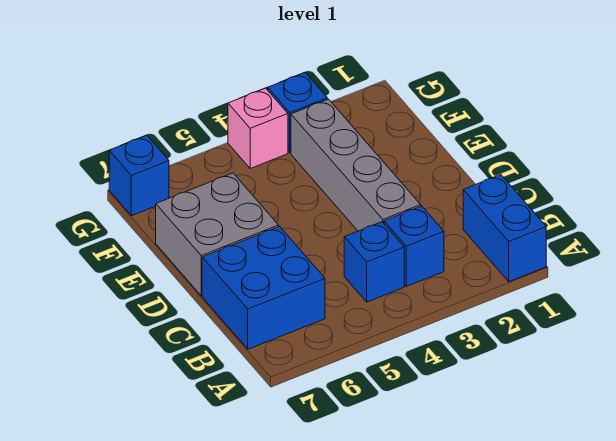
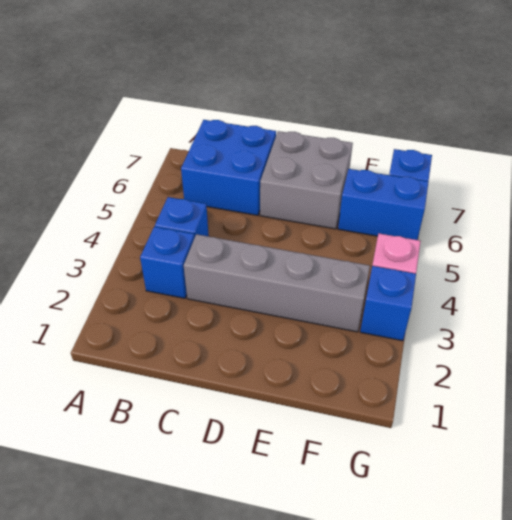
blue brick A1:B1 level 1 -> blue brick F6:G6 level 1

